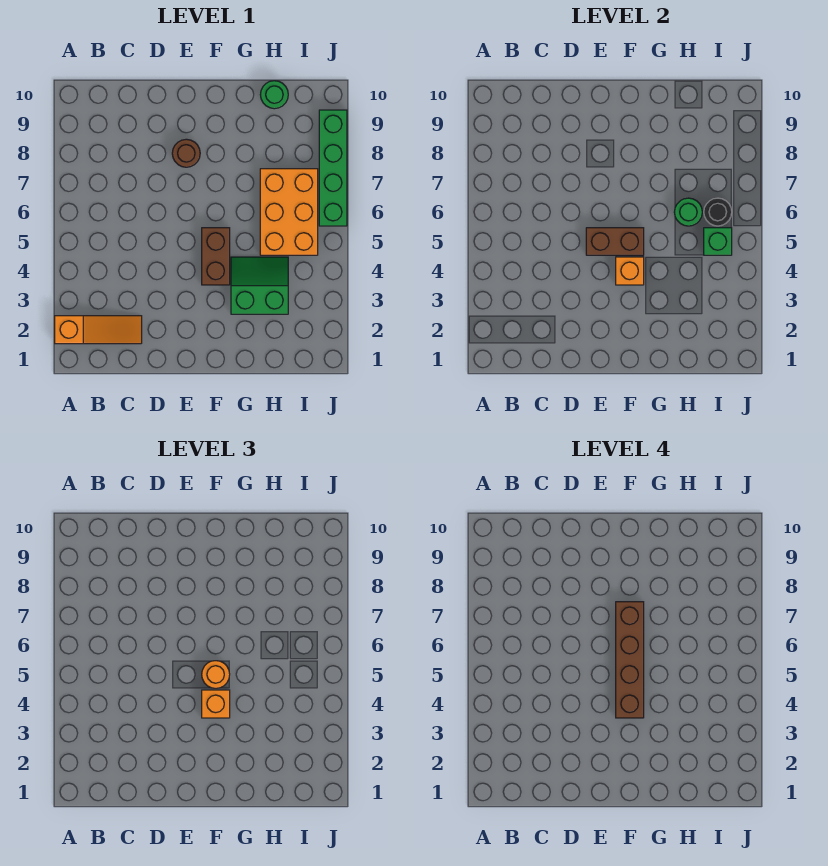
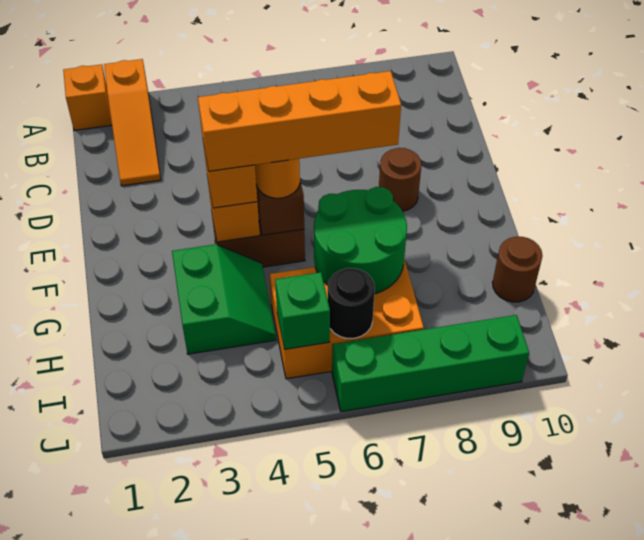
none -> orange brick A1 level 1
brown brick F4:F7 level 4 -> orange brick F4:F7 level 4
green round brick H6 level 2 -> green round brick G6:H7 level 2
green round brick H10 level 1 -> brown round brick H10 level 1

